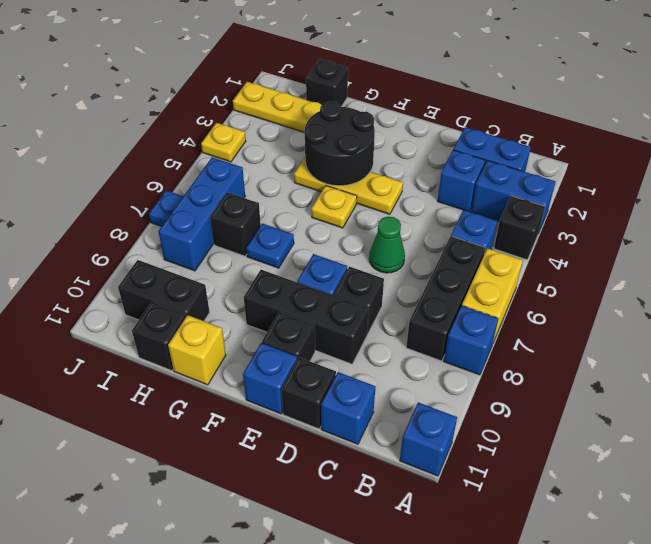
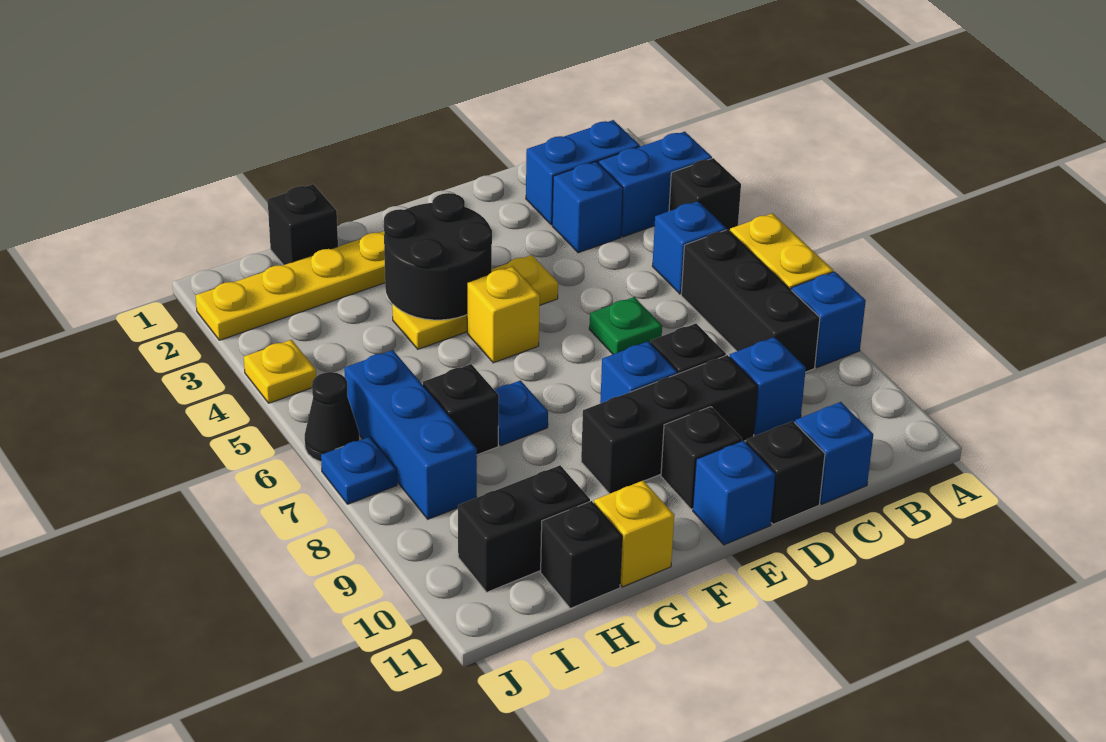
blue brick A11 level 1 -> blue brick C9 level 1
green cone D6 level 1 -> green plate D6 level 1
yellow plate F5 level 1 -> yellow brick F5 level 1
none -> black cone J6 level 1

